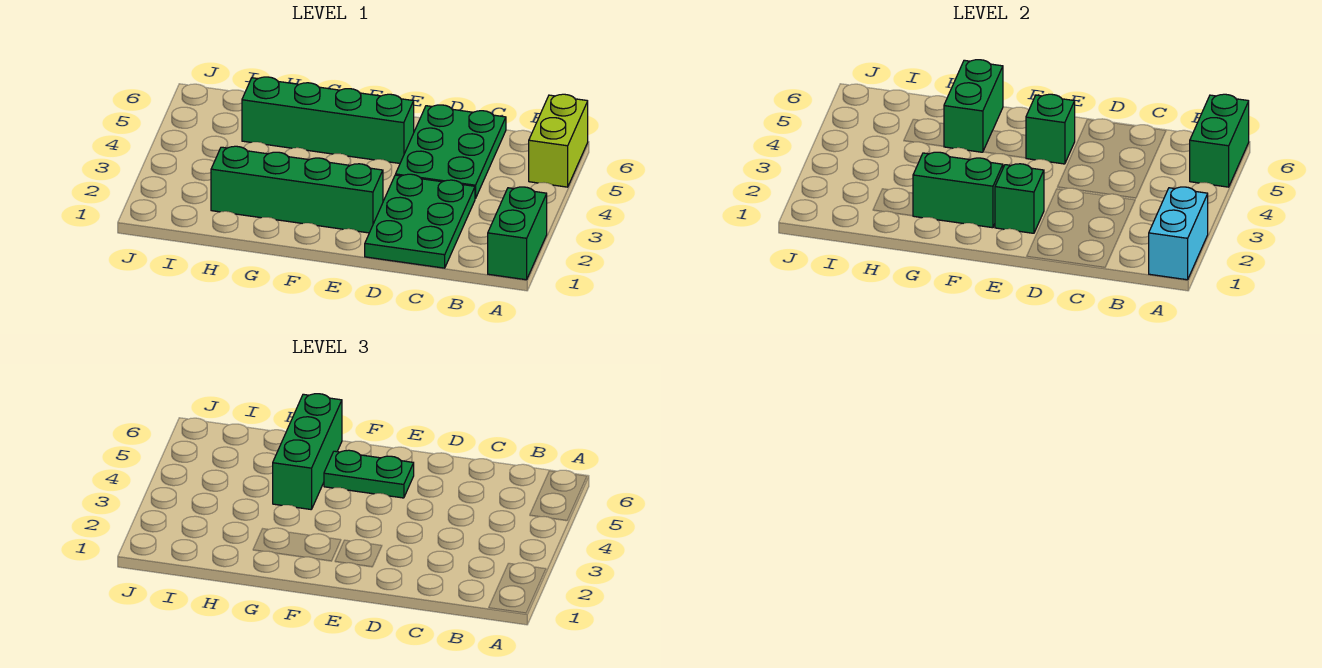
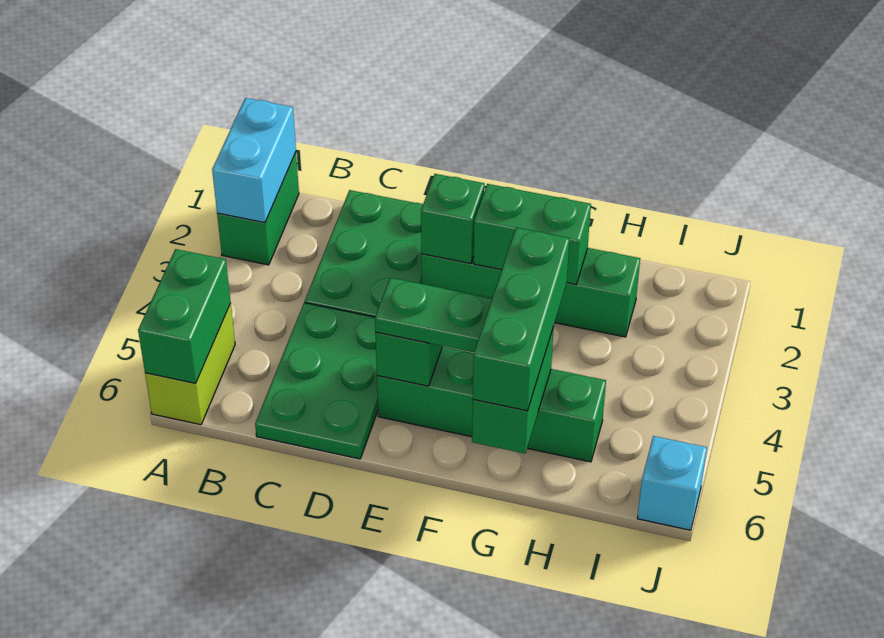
none -> cyan brick J6 level 1

